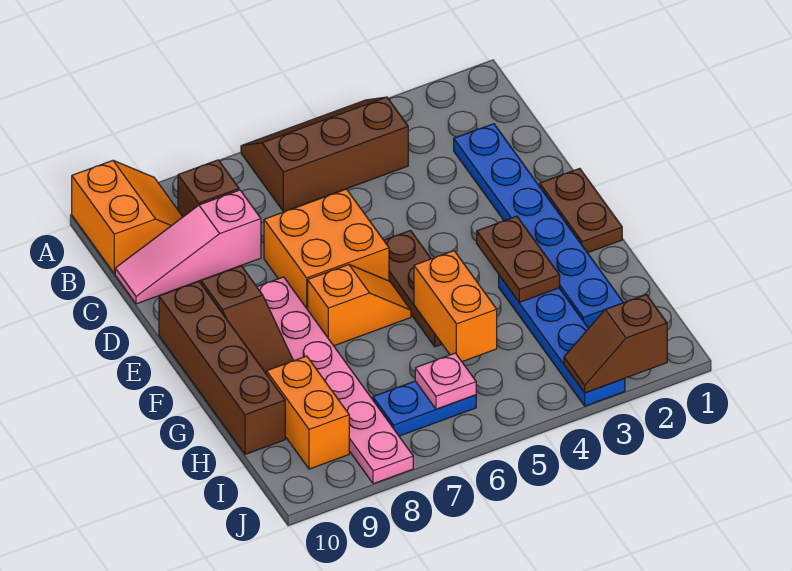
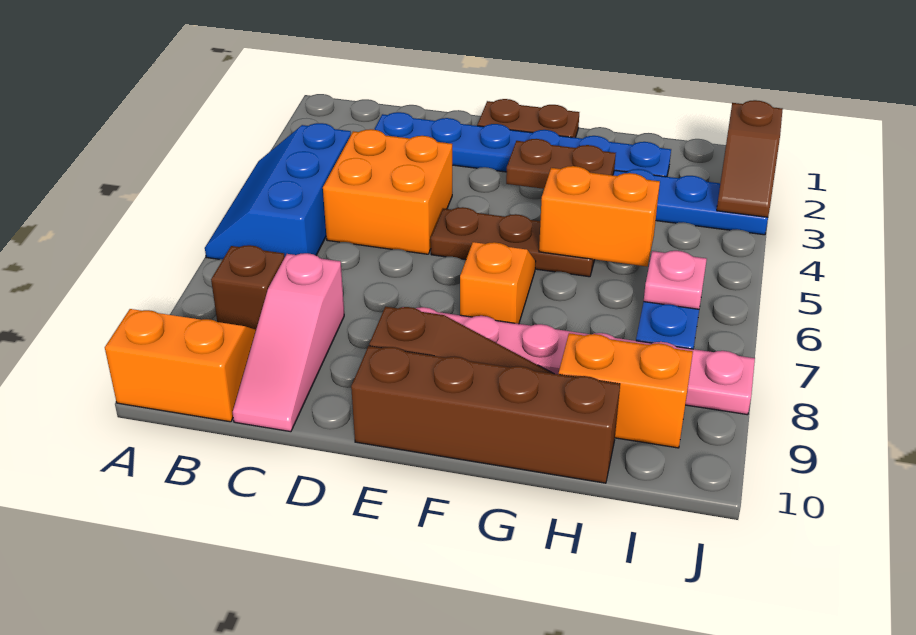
brown slope A4:B6 level 1 top B -> blue slope A4:B6 level 1 top B
orange brick D6:E7 level 1 -> orange brick C4:D5 level 1

